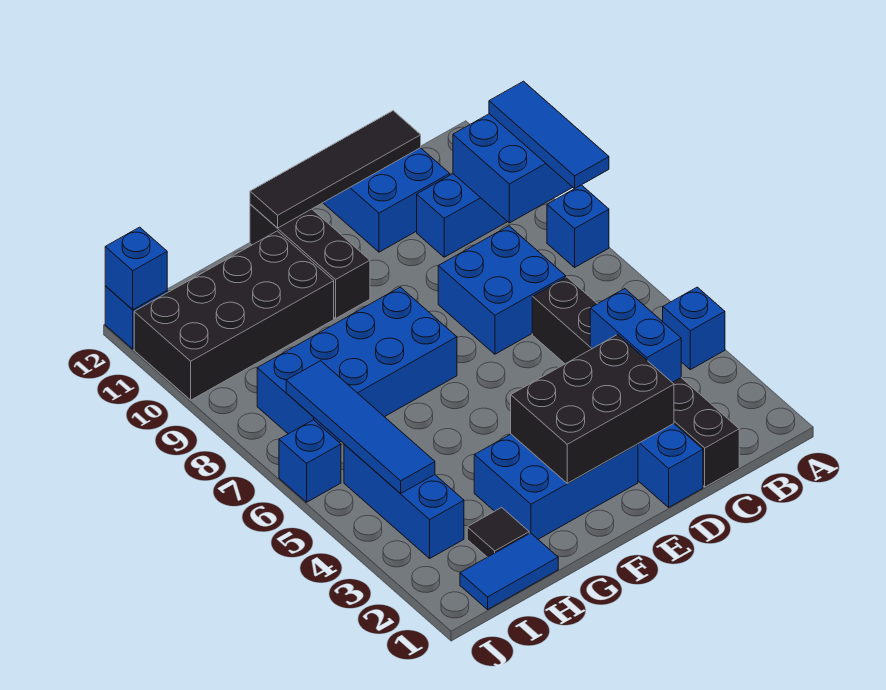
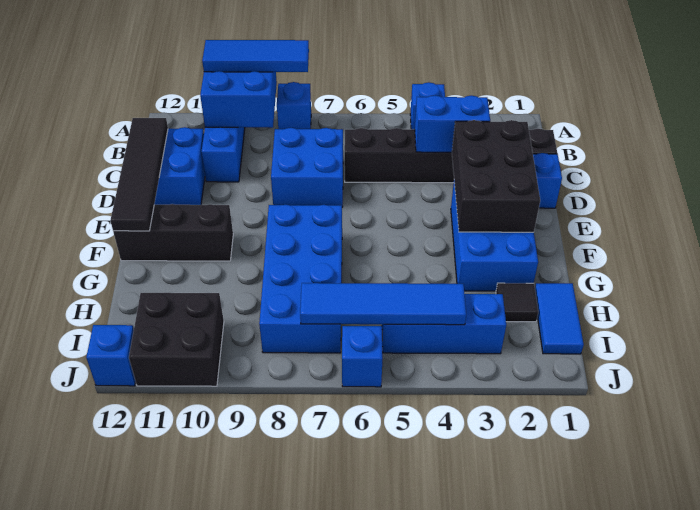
black brick G10:J11 level 1 -> black brick I10:J11 level 1
blue brick J12 level 2 -> none

